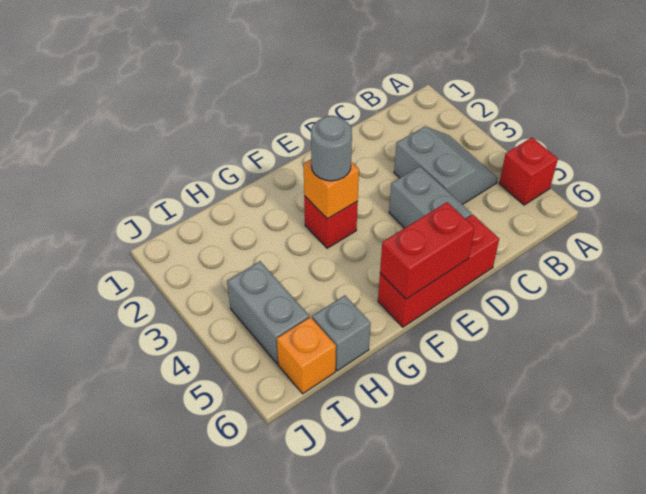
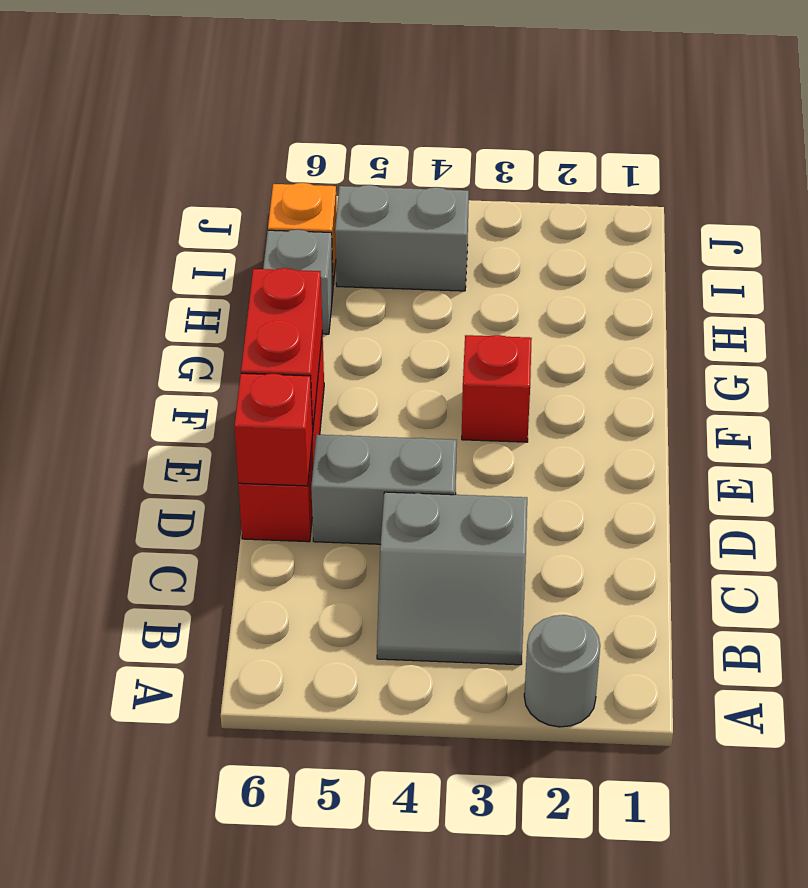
red brick A5 level 1 -> red brick D6 level 2
orange brick F3 level 2 -> none
grey round brick F3 level 3 -> grey round brick A2 level 1

